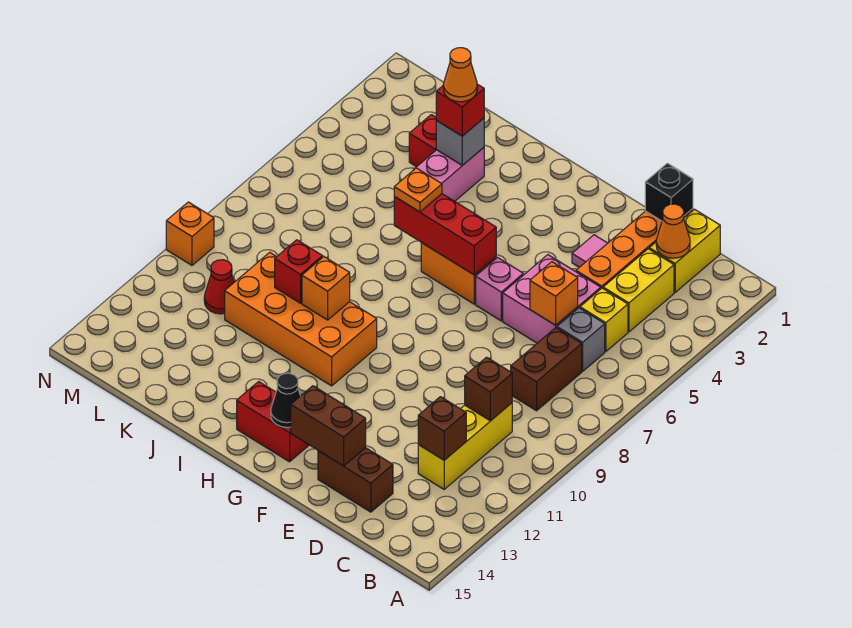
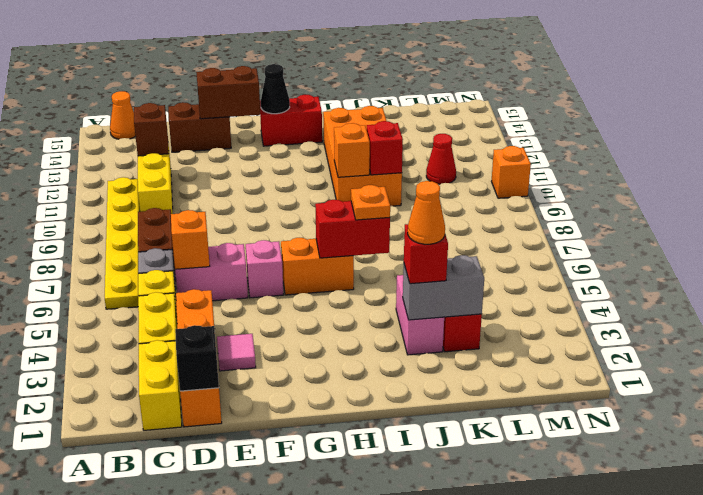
none -> yellow plate B6:B11 level 1
orange cone C2 level 2 -> orange cone B15 level 1
brown brick C10 level 2 -> none
pink brick D5:E6 level 1 -> pink brick D6:E6 level 1
red brick G6:I6 level 2 -> red brick H6:I6 level 2
orange brick H10:K11 level 1 -> orange brick I10:J13 level 1
grey brick J3 level 2 -> grey brick J3:K3 level 2

